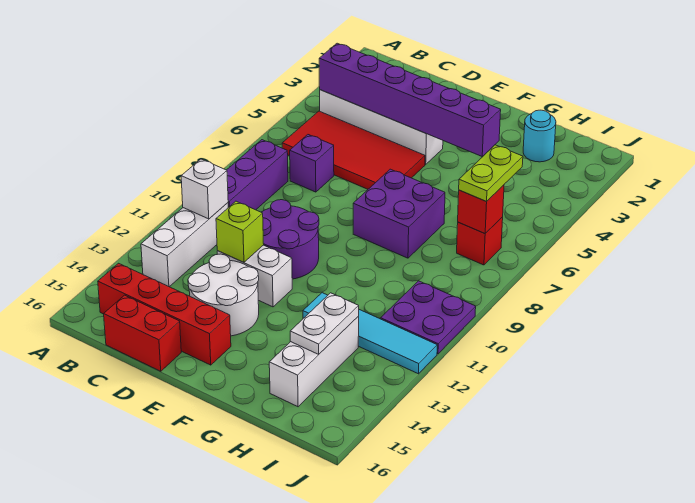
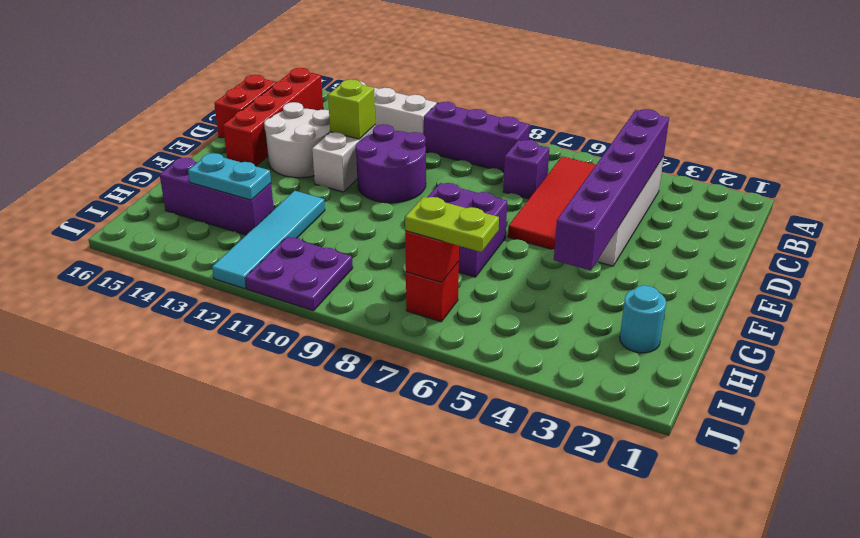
white brick B11 level 2 -> none
white brick H13:H15 level 1 -> purple brick H13:H15 level 1
white plate H13:H14 level 2 -> cyan plate H13:H14 level 2

